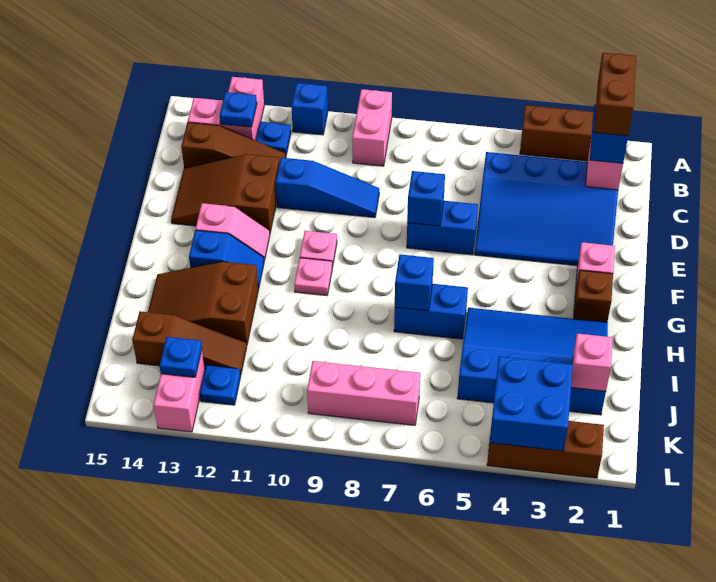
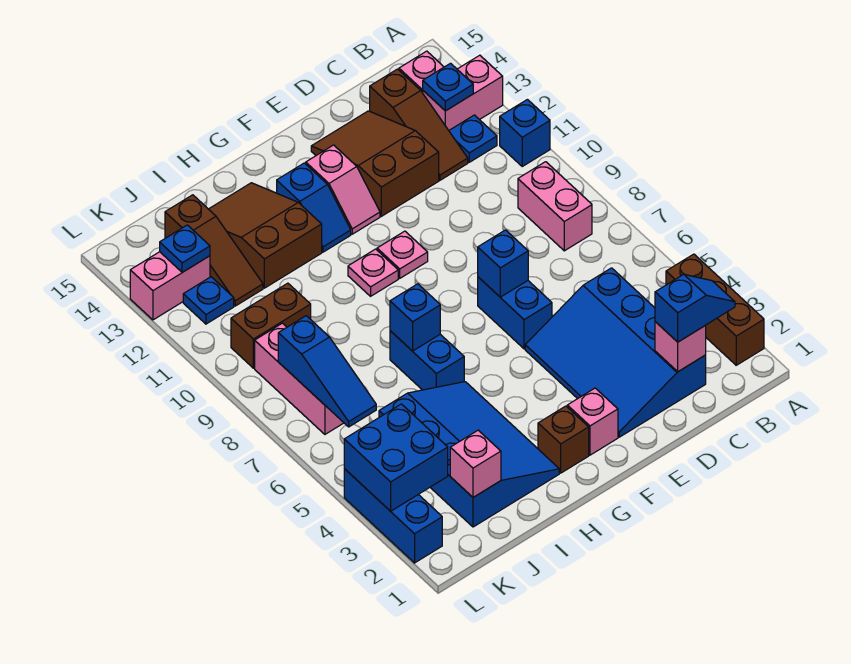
pink brick A9:B9 level 1 -> pink brick B8:B9 level 1
brown brick B2:C2 level 4 -> brown brick J10:K10 level 1
blue slope D9:D11 level 1 top 11 -> blue slope K6:K8 level 2 top 8
brown brick L2:L4 level 1 -> blue brick L2:L4 level 1

